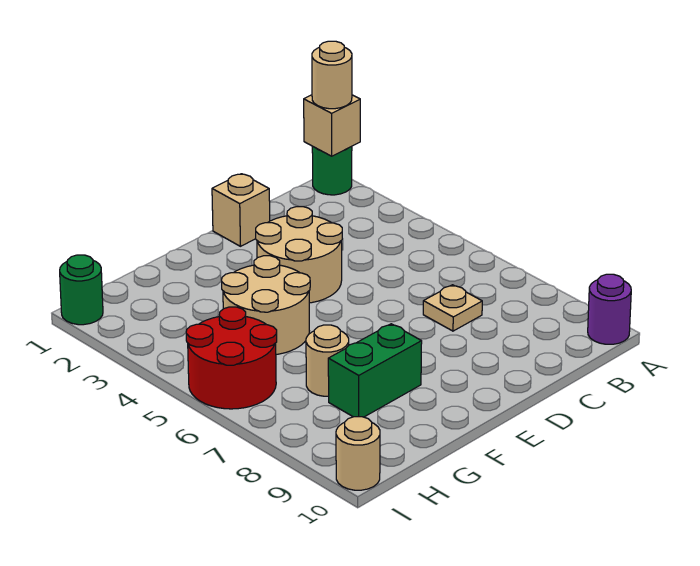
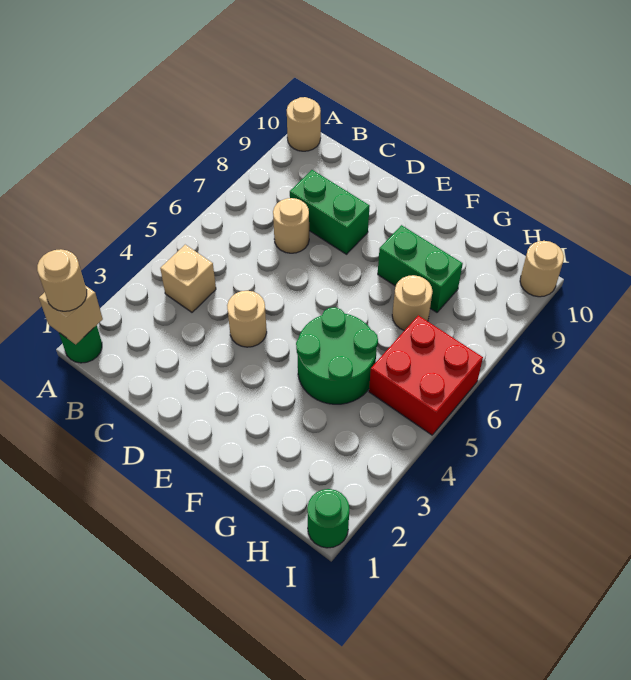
purple round brick A10 level 1 -> tan round brick A10 level 1
tan plate C7 level 1 -> tan round brick C7 level 1
none -> green brick C8:D8 level 1
tan brick D1 level 1 -> tan brick B4 level 1
tan round brick D3:E4 level 1 -> tan round brick D4 level 1
tan round brick F4:G5 level 1 -> green round brick F4:G5 level 1
red round brick H5:I6 level 1 -> red brick H5:I6 level 1

